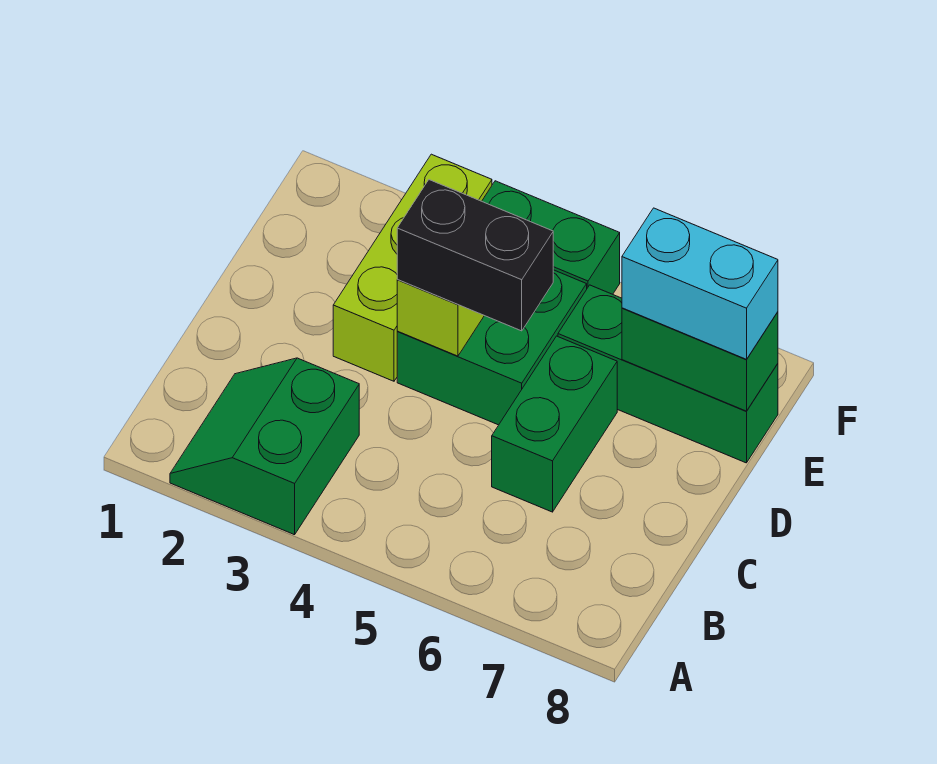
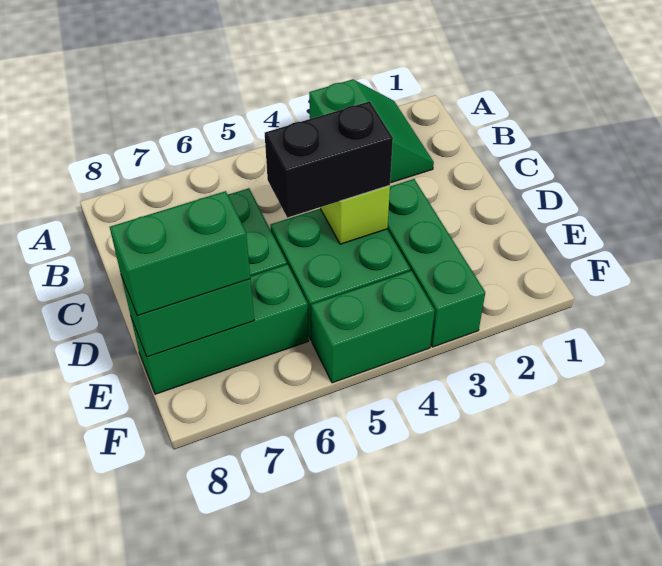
lime brick D3:F3 level 1 -> green brick D3:F3 level 1
cyan brick E7:E8 level 3 -> green brick E7:E8 level 3

